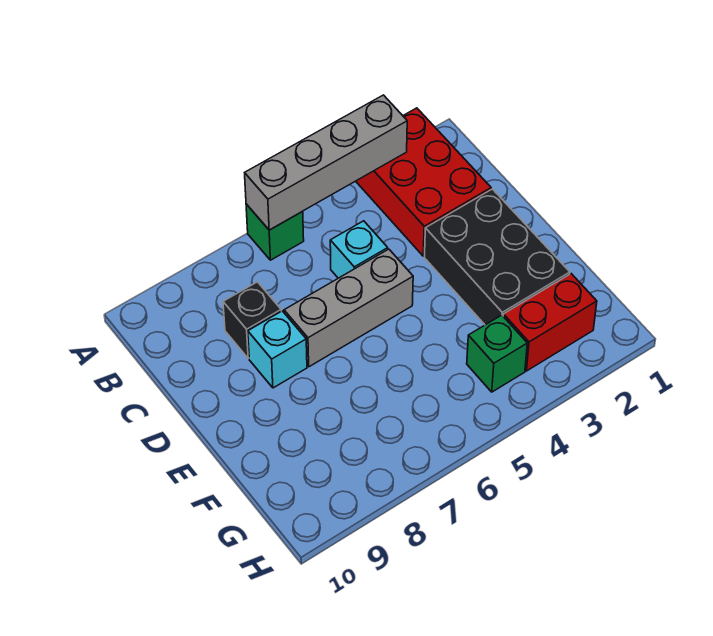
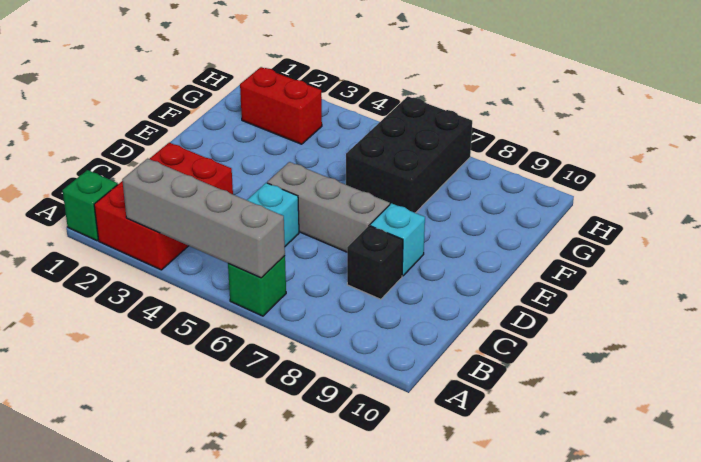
black brick D2:F3 level 1 -> black brick F6:H7 level 1
green brick G4 level 1 -> green brick A1 level 1

